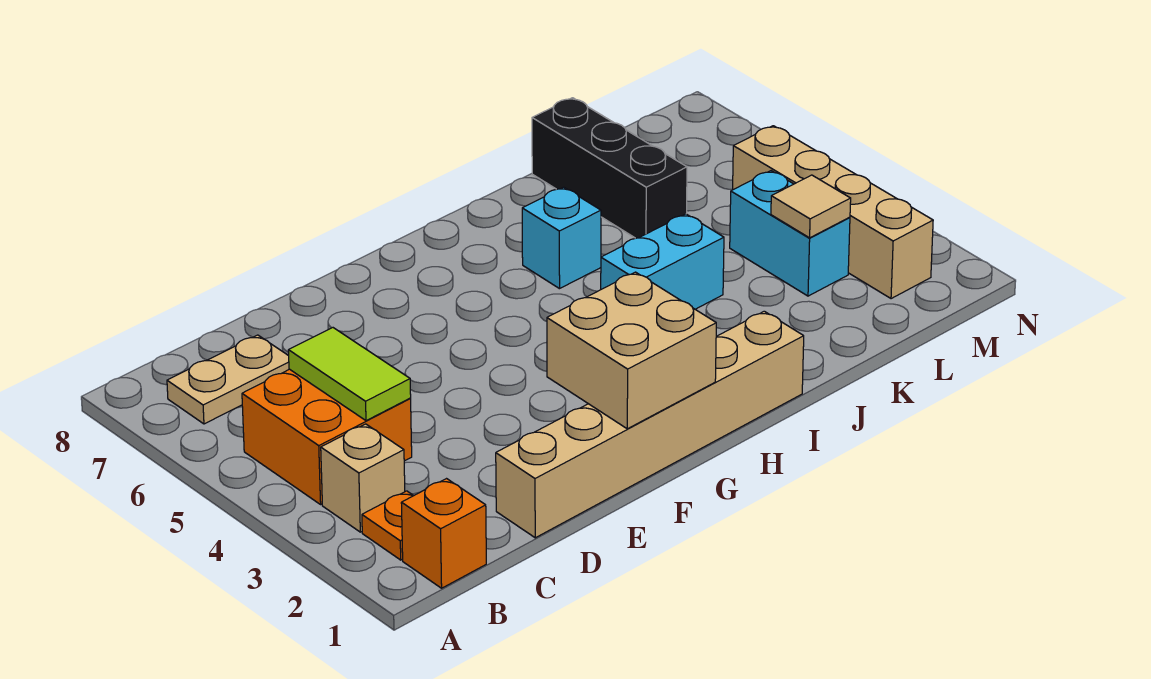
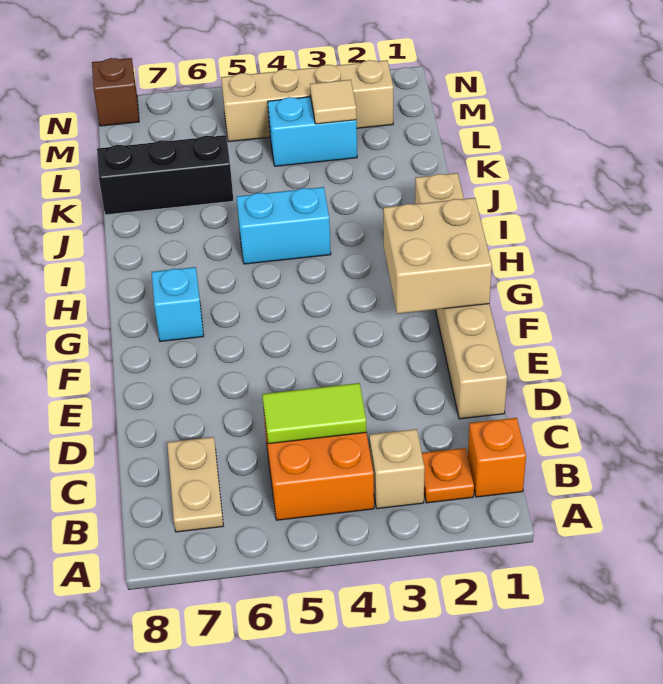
cyan brick I4:J4 level 1 -> cyan brick I4:I5 level 1
cyan brick I6 level 1 -> cyan brick G7 level 1
none -> brown brick N8 level 1

